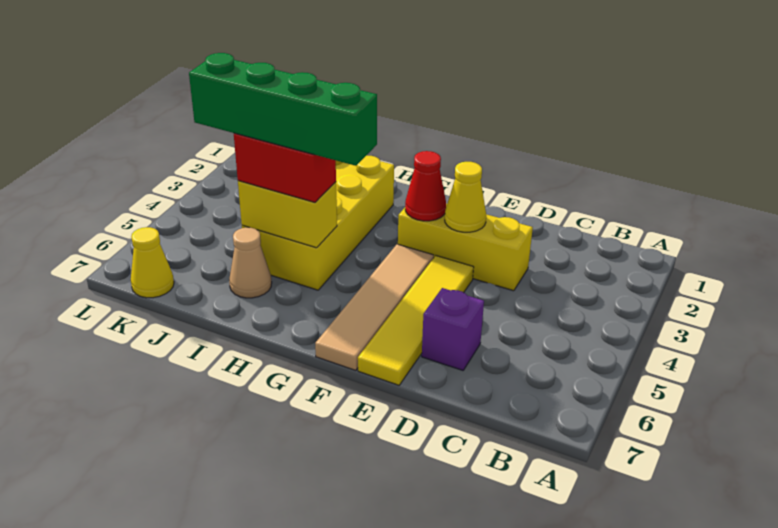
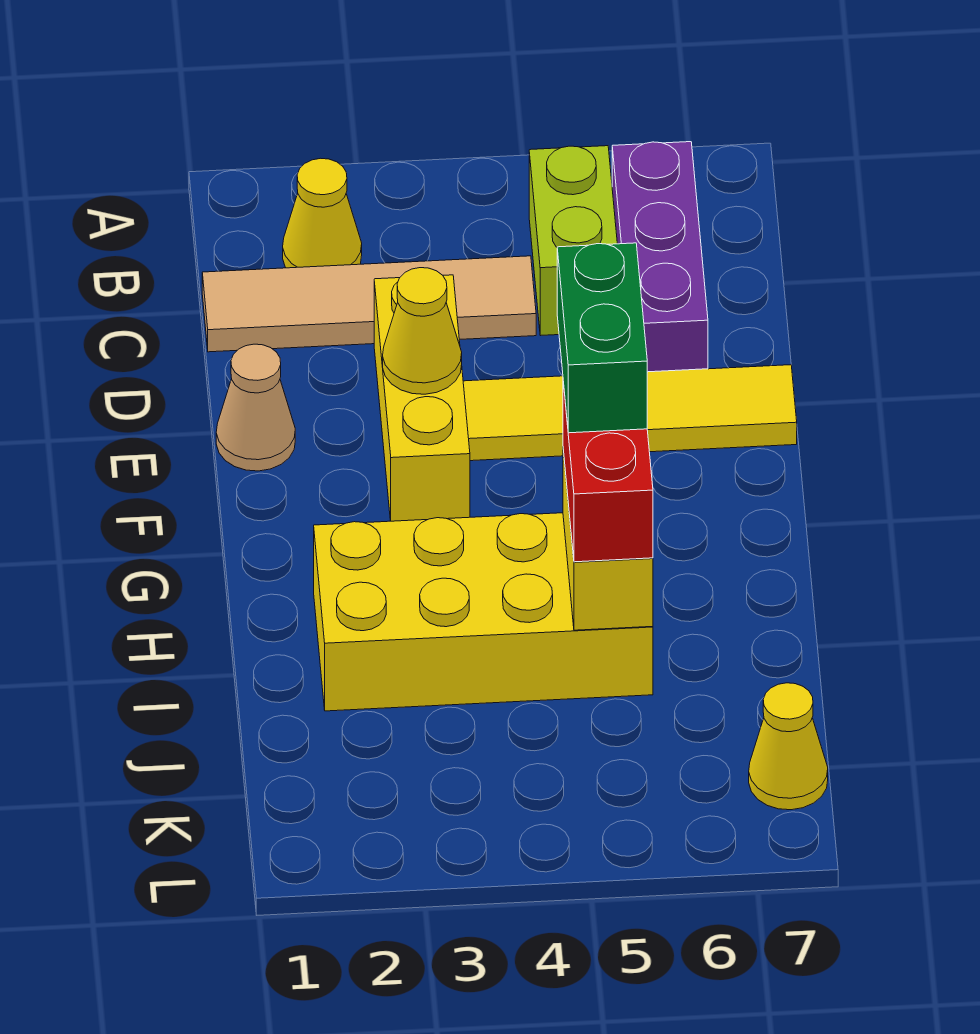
none -> yellow cone B2 level 1
none -> lime brick B5:C5 level 1
purple brick D6 level 1 -> purple brick B6:D6 level 1
red cone F3 level 2 -> none
tan tile F4:F7 level 1 -> tan tile C1:C4 level 1
green brick G5:J5 level 4 -> green brick G5:H5 level 4
tan cone I6 level 1 -> tan cone E1 level 1

